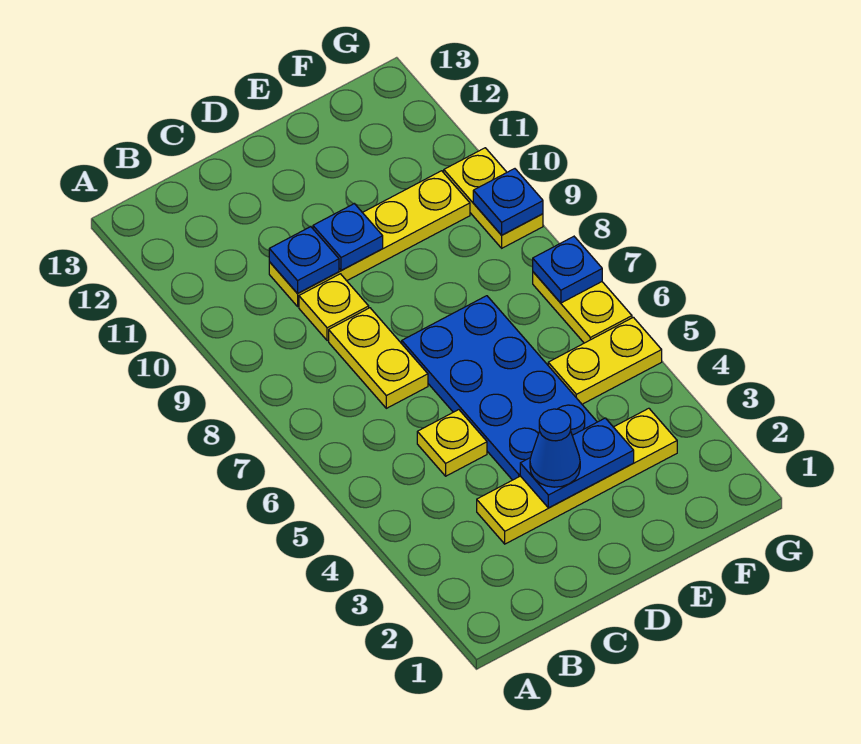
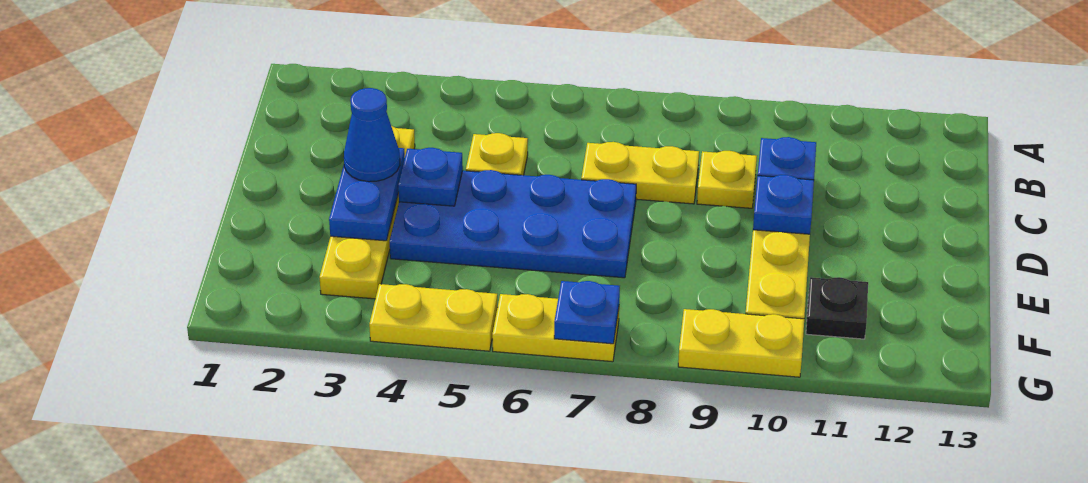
yellow plate F5:G5 level 1 -> yellow plate G4:G5 level 1
none -> black plate F11 level 1
blue plate G9 level 2 -> blue plate D4 level 2

